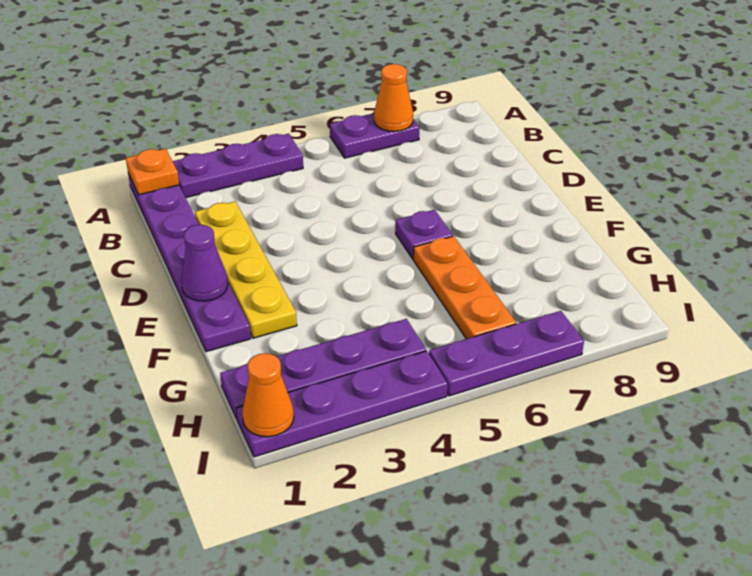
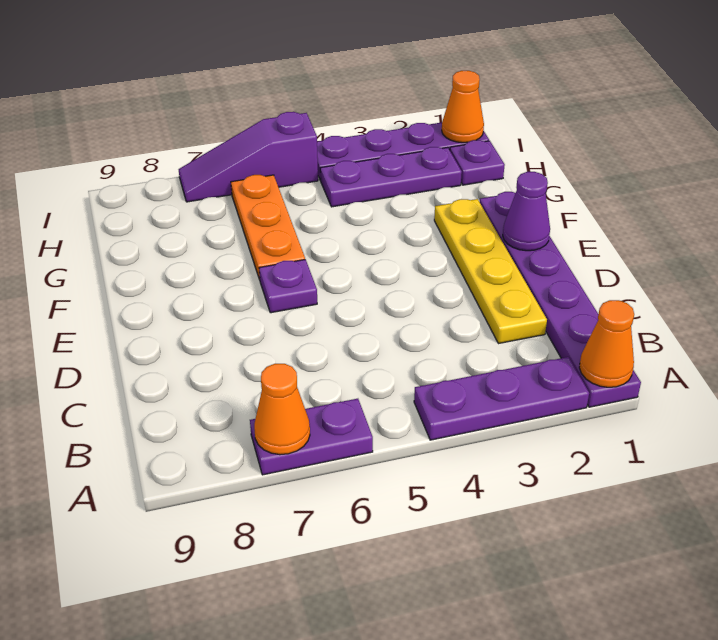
orange plate A1 level 2 -> orange cone A1 level 2
purple plate I5:I7 level 1 -> purple slope I5:I7 level 1 top 5

